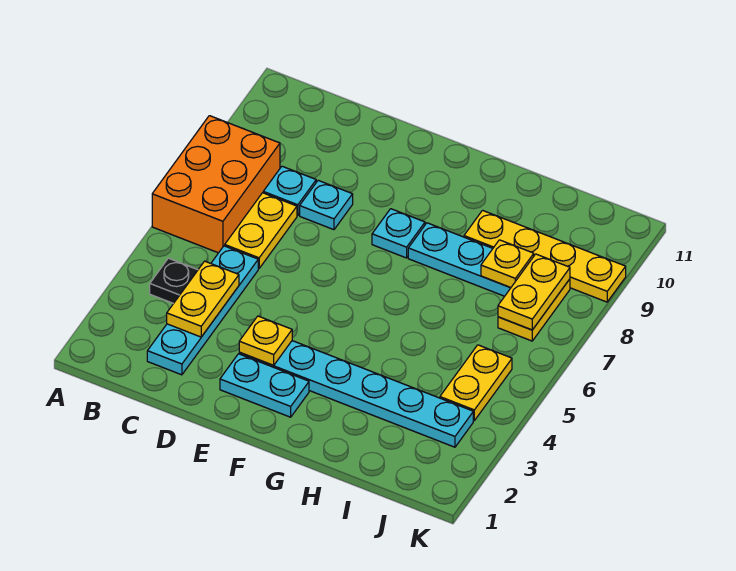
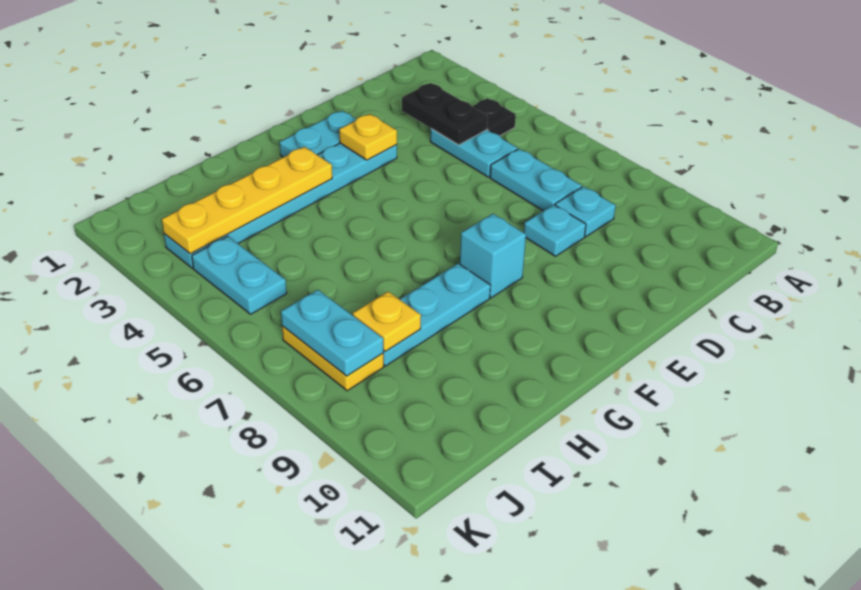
orange brick A6:B8 level 1 -> none
cyan plate C2:C5 level 1 -> cyan plate C4:C5 level 1
yellow plate C3:C4 level 2 -> black plate C3:C4 level 2
yellow plate C6:C7 level 1 -> cyan plate C6:C7 level 1
cyan plate F8 level 1 -> cyan brick F8 level 1
yellow plate H9:K9 level 1 -> yellow plate G3:J3 level 2
yellow plate J4:J5 level 1 -> cyan plate J4:J5 level 1
yellow plate J7:J8 level 2 -> cyan plate J7:J8 level 2

